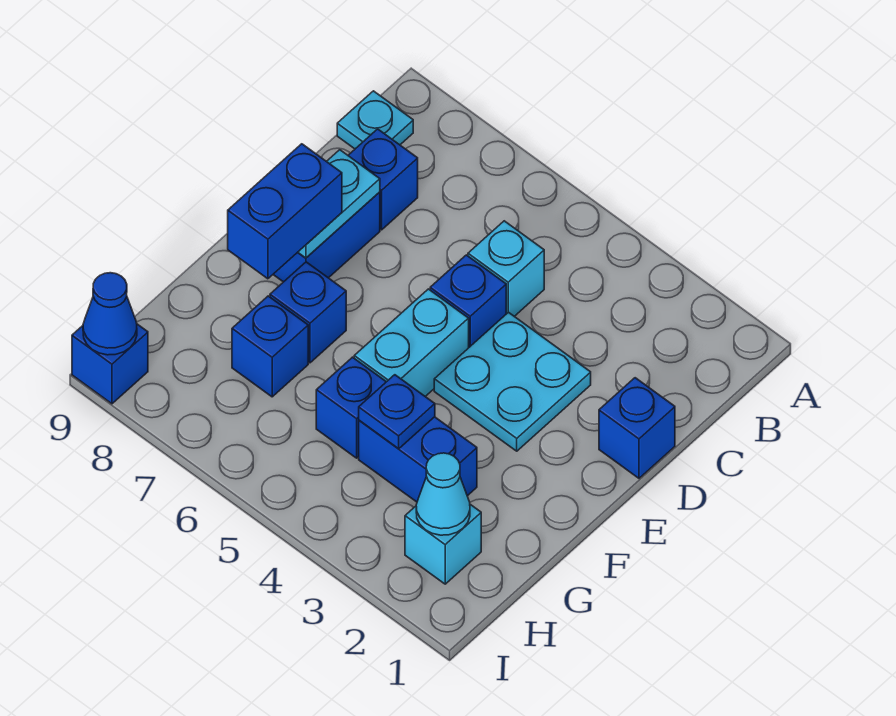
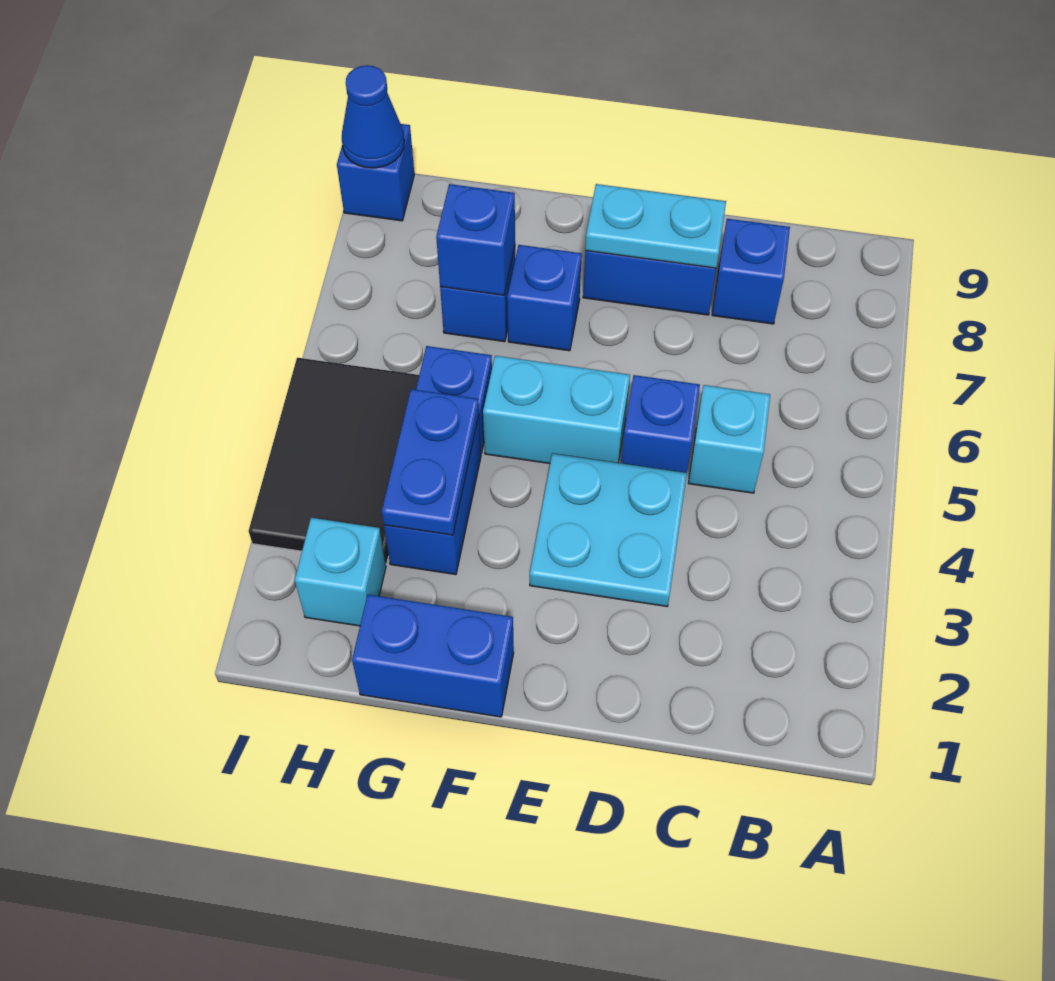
cyan plate B9 level 1 -> none
blue brick D1 level 1 -> blue brick G7 level 2
blue brick E8:F8 level 3 -> blue brick F1:G1 level 1
blue plate G4 level 2 -> blue plate G3:G4 level 2
cyan cone H2 level 2 -> none
none -> black tile H3:I5 level 1

